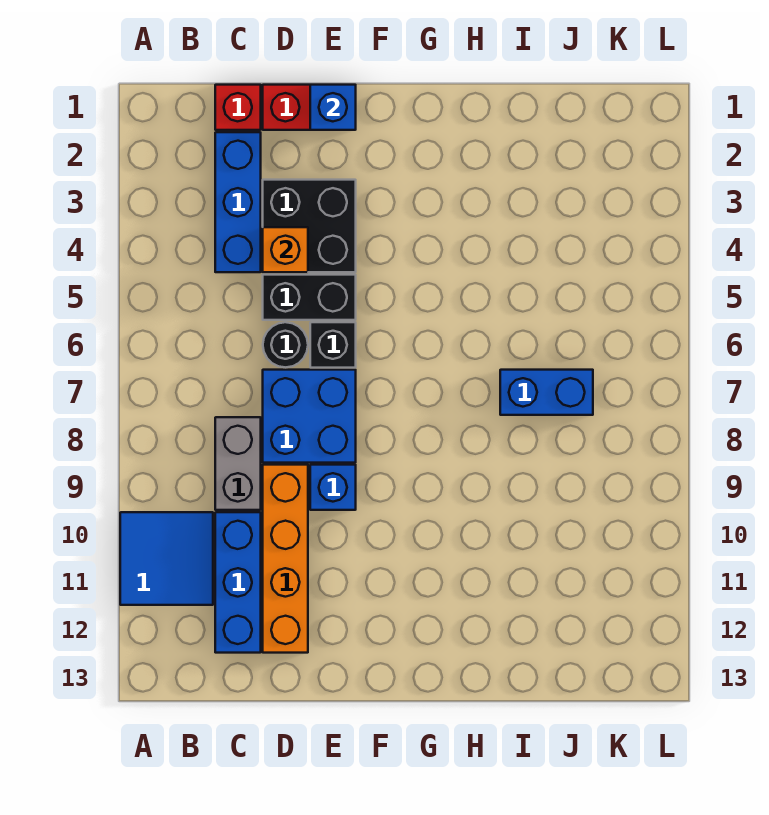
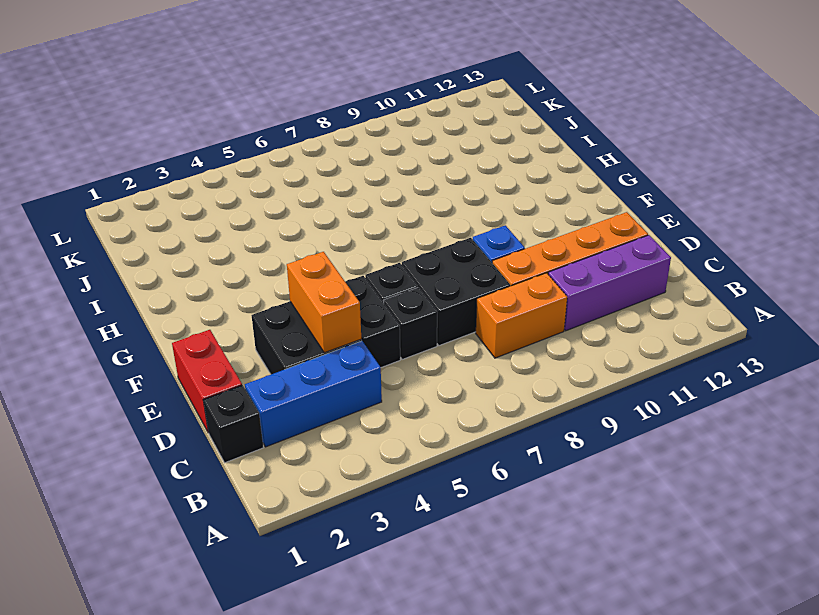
blue tile A10:B11 level 1 -> none
red brick C1 level 1 -> black brick C1 level 1
grey brick C8:C9 level 1 -> orange brick C8:C9 level 1
blue brick C10:C12 level 1 -> purple brick C10:C12 level 1
orange brick D4 level 2 -> orange brick D4:E4 level 2
black round brick D6 level 1 -> black brick D6 level 1
blue brick D7:E8 level 1 -> black brick D7:E8 level 1
blue brick E1 level 2 -> none
blue brick I7:J7 level 1 -> none

